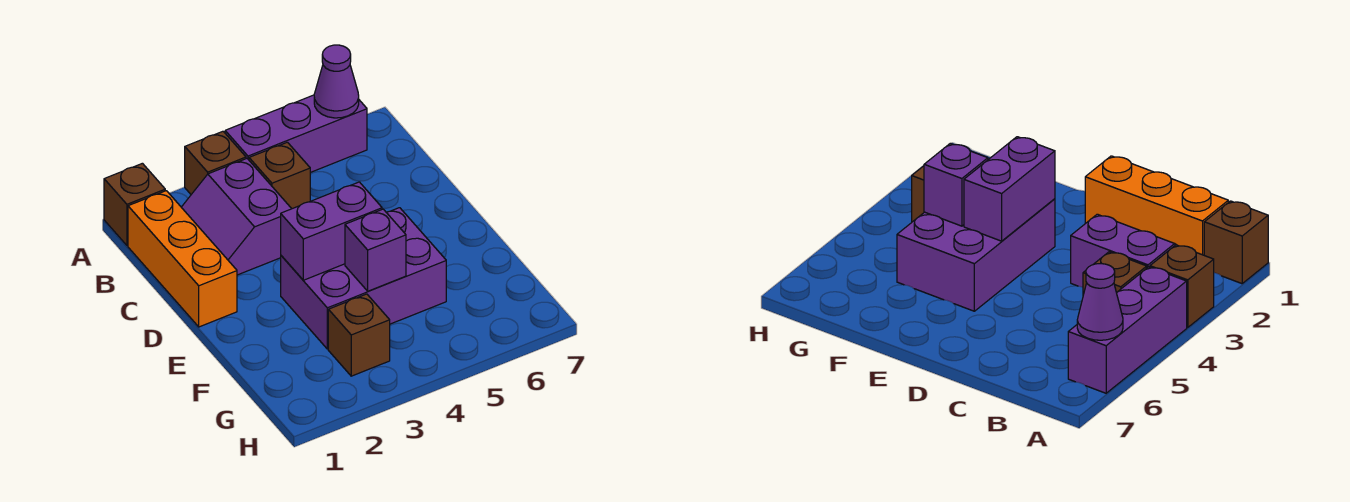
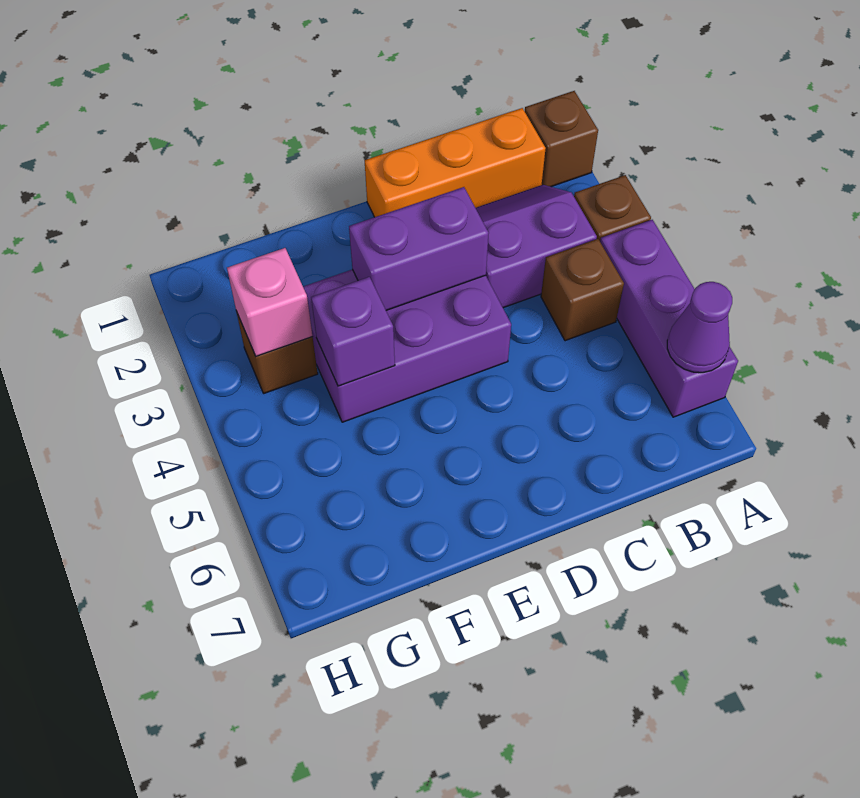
purple brick E3:F5 level 1 -> purple brick D3:F4 level 1
purple brick E3:E4 level 2 -> purple brick D3:E3 level 2
none -> pink brick G3 level 2

